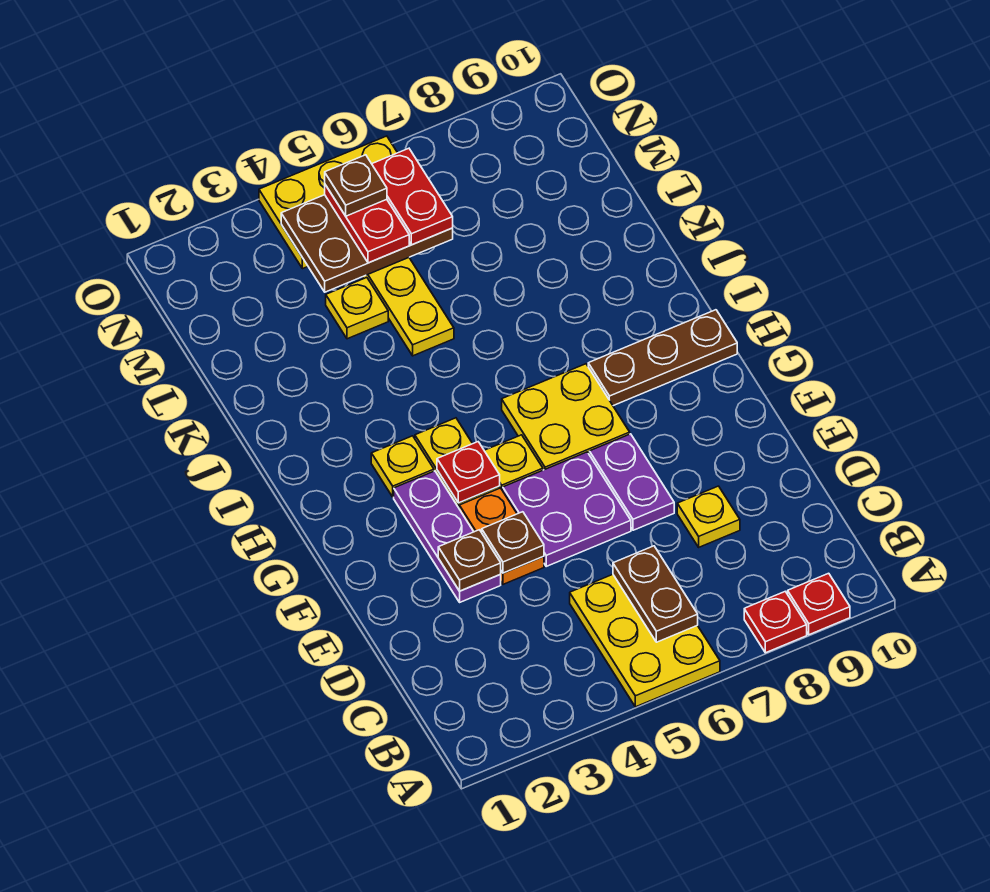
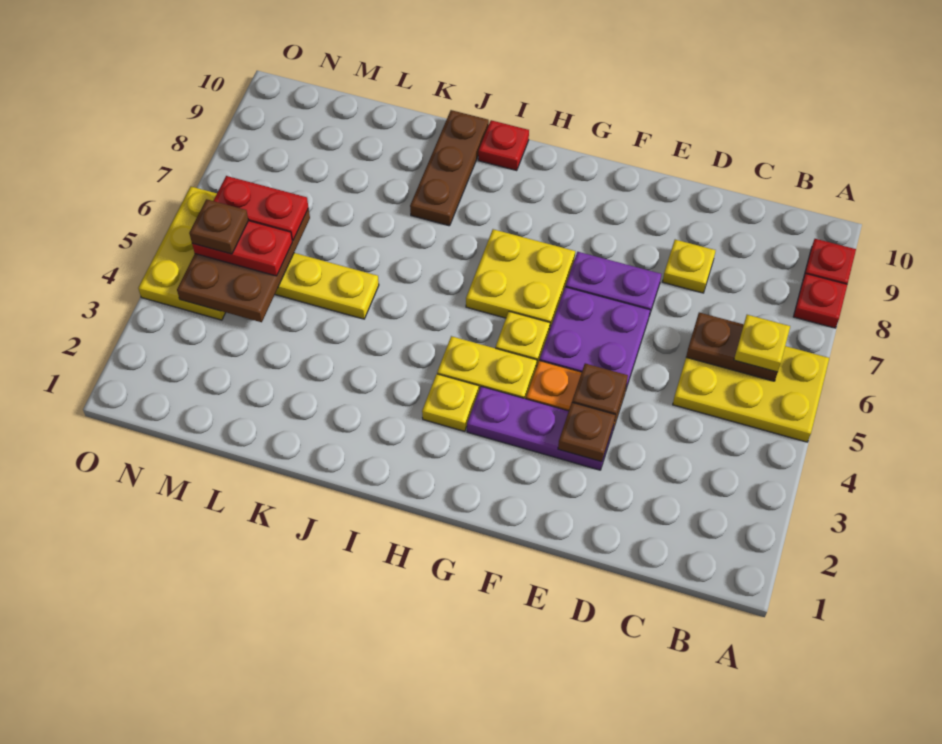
red plate G4 level 2 -> red plate I10 level 1
brown plate H8:H10 level 1 -> brown plate J8:J10 level 1
yellow plate L4 level 1 -> yellow plate B6 level 3

